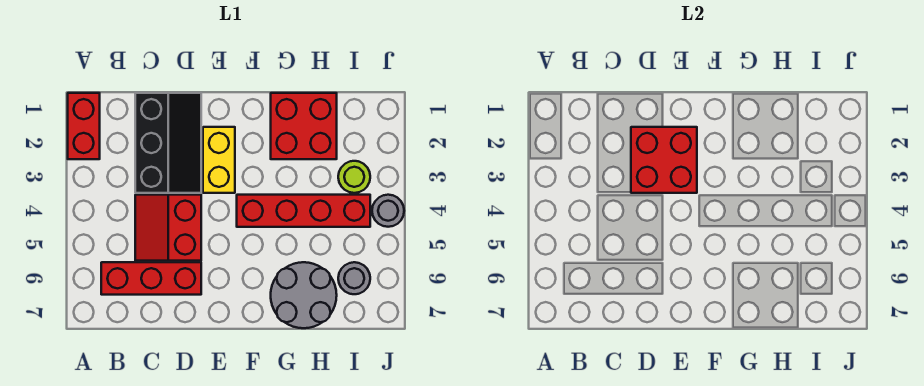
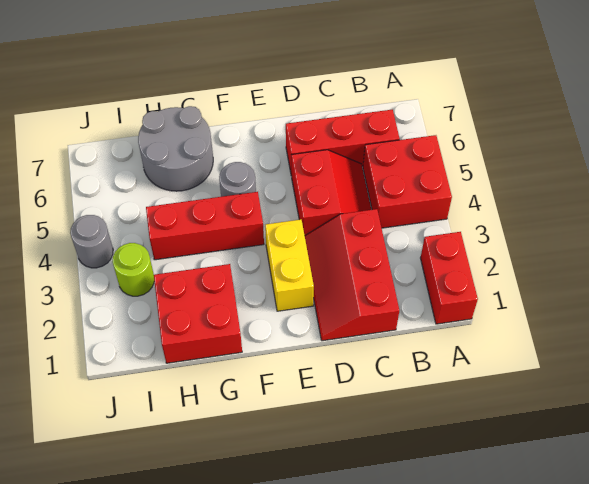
black slope C1:D3 level 1 top C -> red slope C1:D3 level 1 top C
red brick D2:E3 level 2 -> red brick A4:B5 level 1
red brick F4:I4 level 1 -> red brick F4:H4 level 1
grey round brick I6 level 1 -> grey round brick F5 level 1

